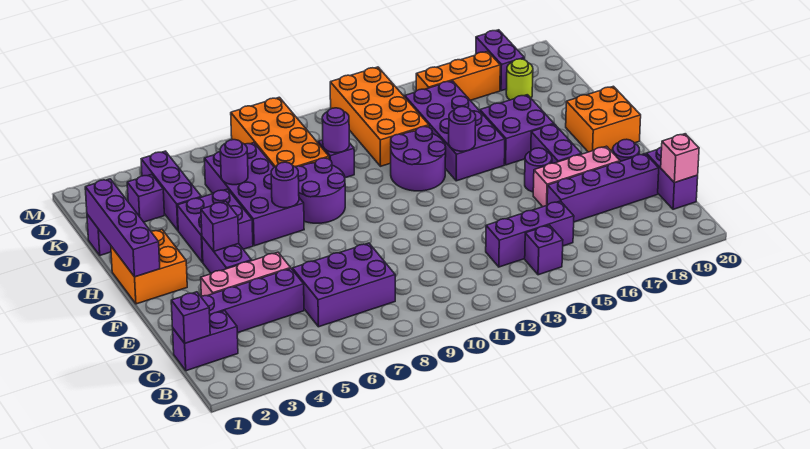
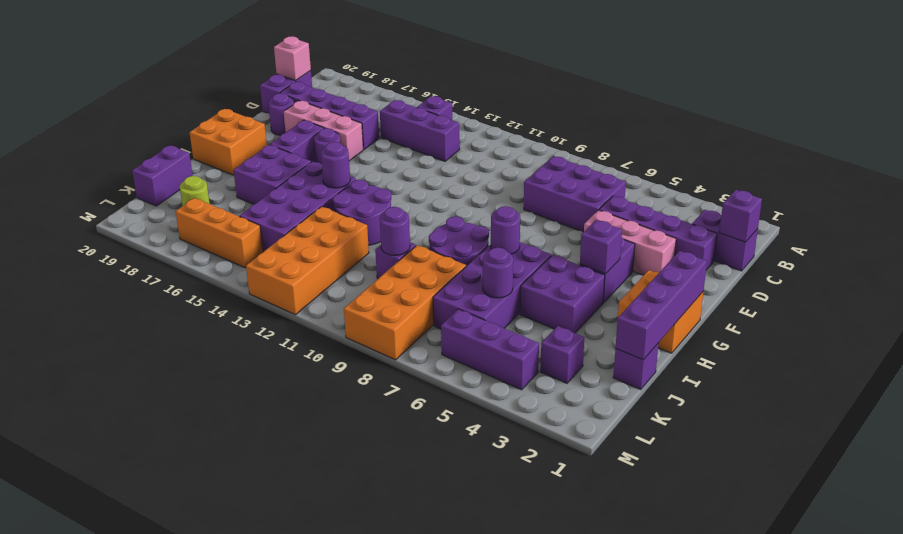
purple brick J4:L4 level 1 -> purple brick L4:L6 level 1
purple brick L18:M18 level 1 -> purple brick J20:K20 level 1

